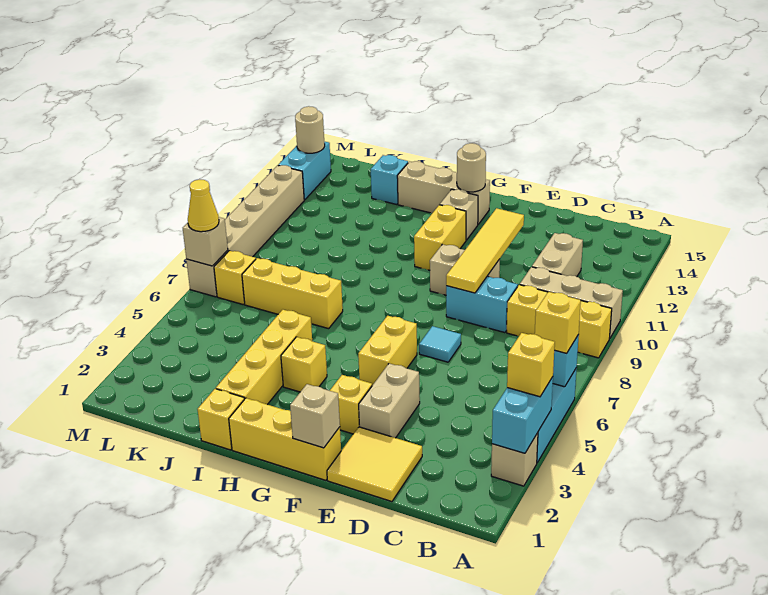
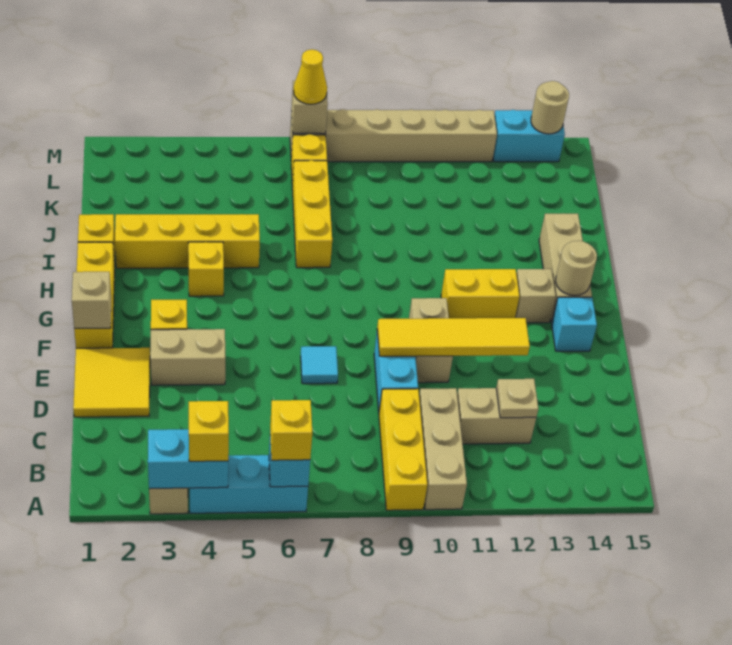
none -> tan plate C12 level 2
yellow brick F5:F6 level 1 -> none
cyan brick J14 level 1 -> cyan brick F14 level 1

